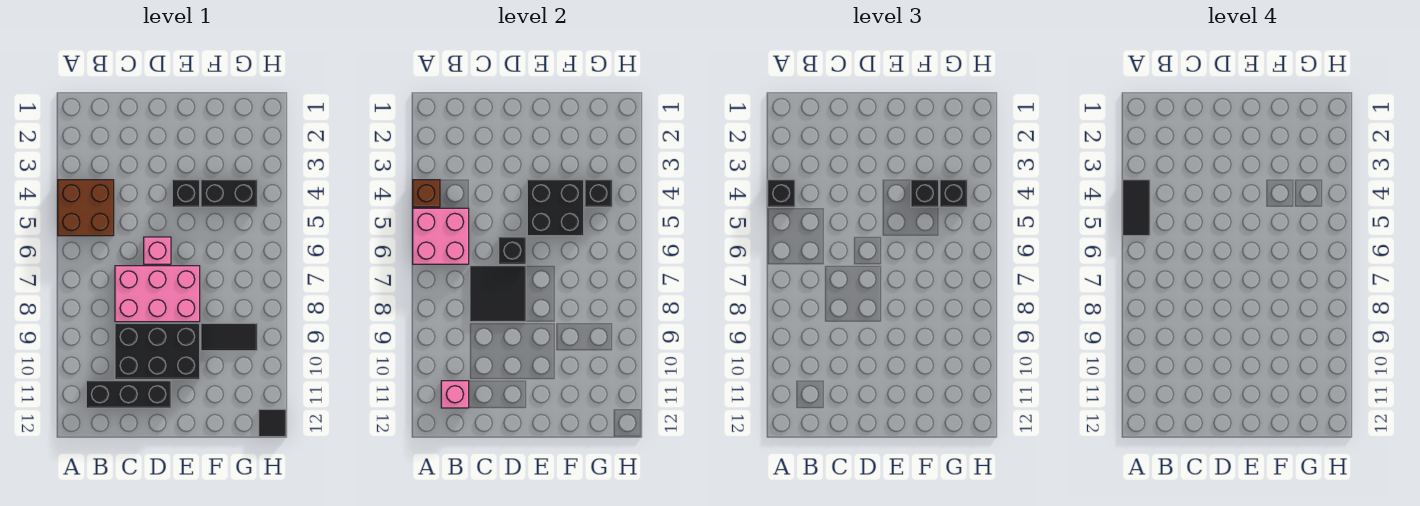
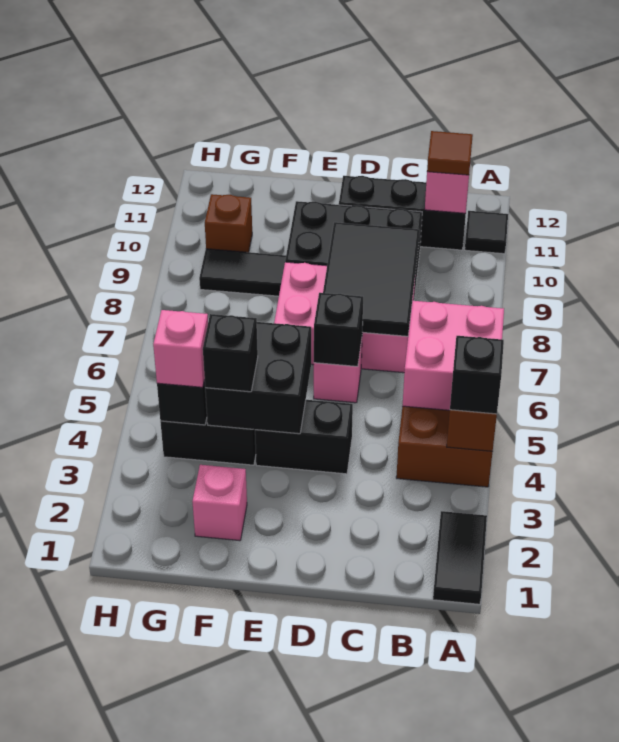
black tile A4:A5 level 4 -> black tile A1:A2 level 1
none -> brown tile B11 level 3
black tile C7:D8 level 2 -> black tile C7:D9 level 2
black brick E4 level 1 -> black brick D4:E4 level 1
none -> pink brick F2 level 1
black brick G4 level 3 -> pink brick G4 level 3
none -> brown brick G10 level 1
black tile H12 level 1 -> black tile A11 level 1

